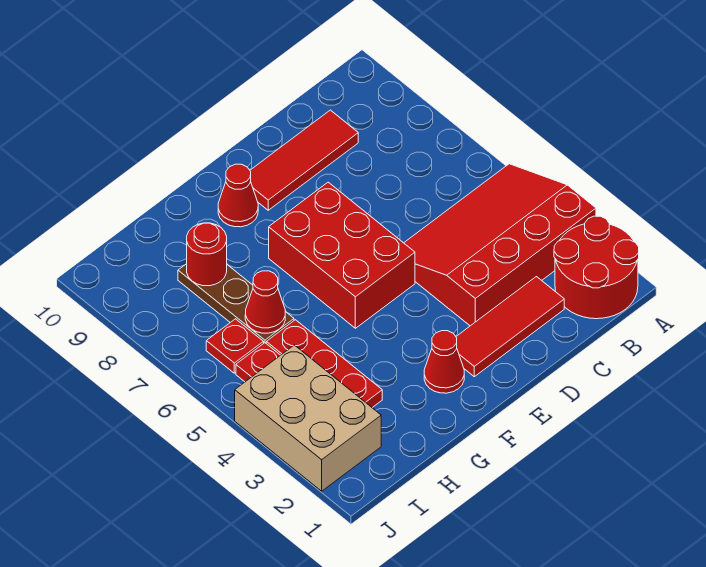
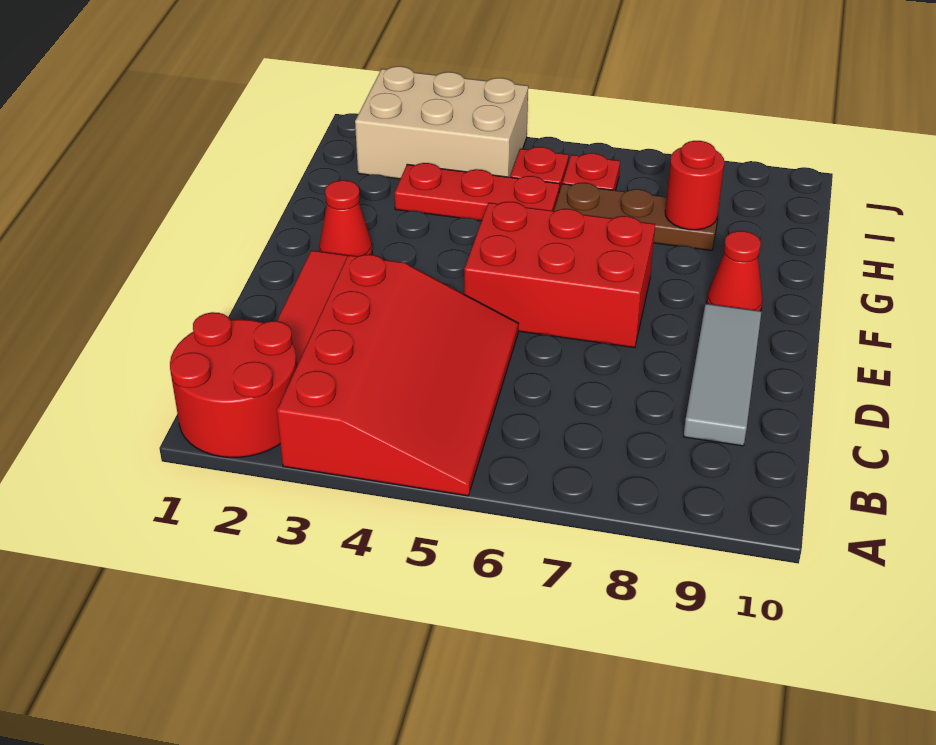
red tile C9:E9 level 1 -> grey tile C9:E9 level 1
red cone H6 level 2 -> none

